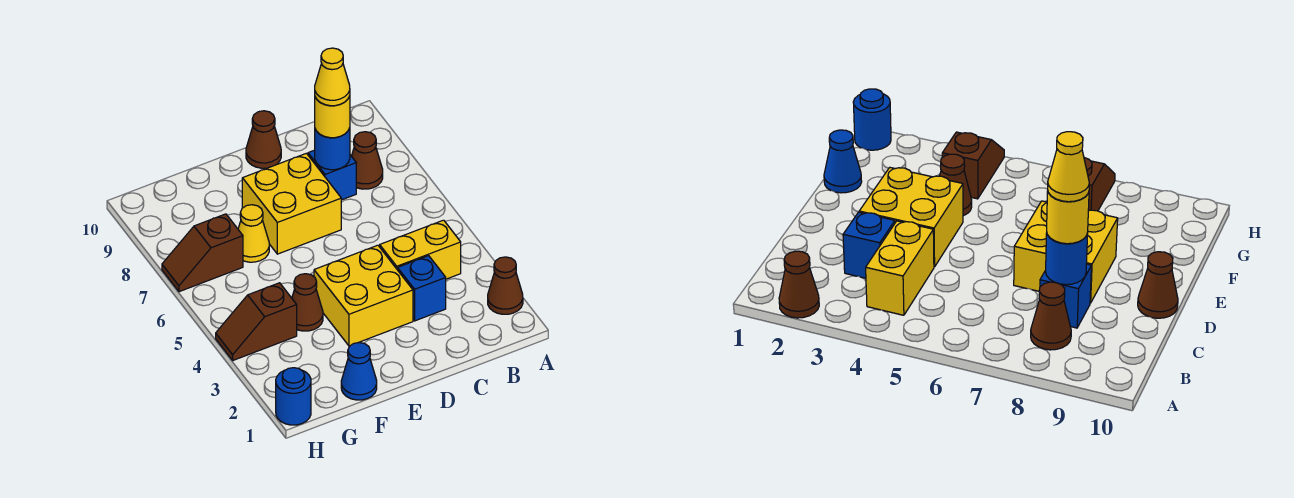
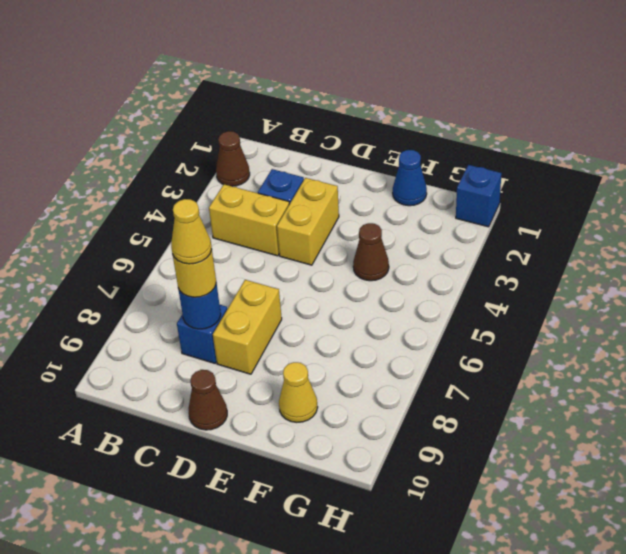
brown cone B8 level 1 -> none
yellow brick D3:E4 level 1 -> yellow brick D3:D4 level 1
yellow brick D7:E8 level 1 -> yellow brick D7:D8 level 1
yellow cone F7 level 1 -> yellow cone F9 level 1
brown slope G4:H4 level 1 top G -> none
brown slope G7:H7 level 1 top G -> none
blue round brick H1 level 1 -> blue brick H1 level 1

